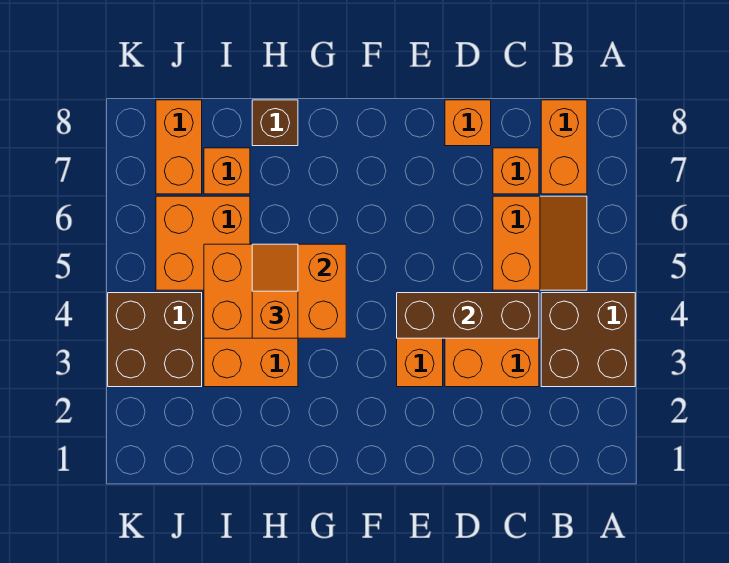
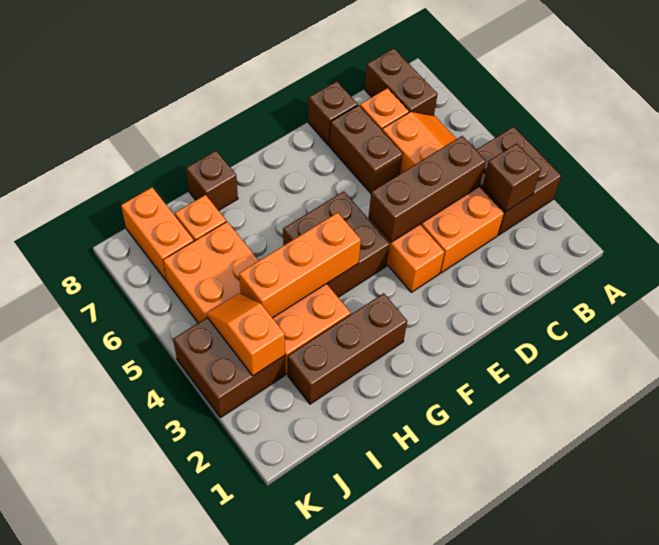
none -> brown brick B3 level 2
orange brick B7:B8 level 1 -> brown brick B7:B8 level 1
none -> brown brick D6:D7 level 1
orange brick D8 level 1 -> brown brick D8 level 1
none -> brown brick F4:G5 level 1
none -> brown brick G2:I2 level 1
orange brick G4:I5 level 2 -> orange brick G4:I4 level 2
orange slope H4:H5 level 3 top 4 -> orange slope J3:J4 level 2 top 3

